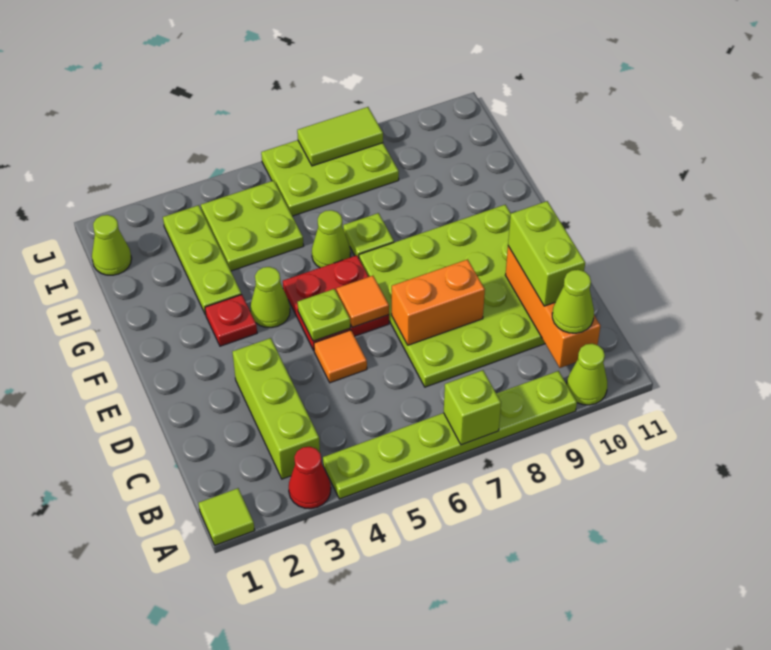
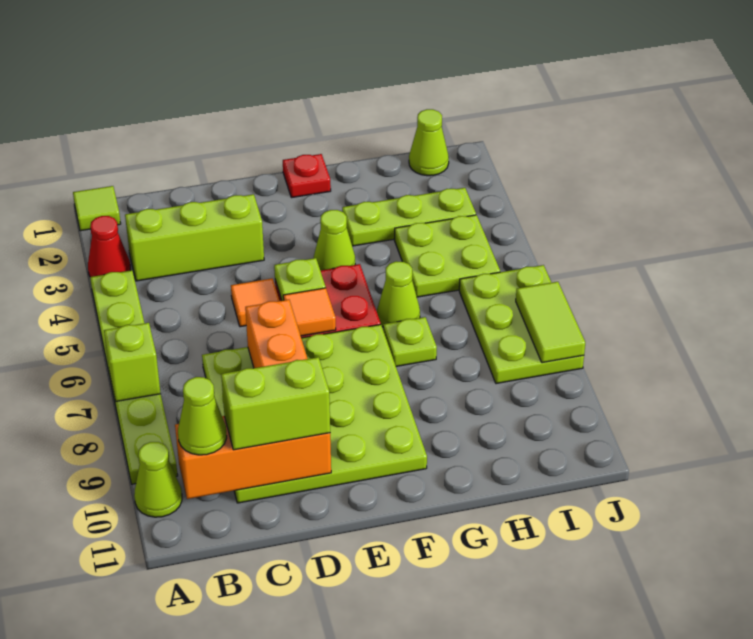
red plate F3 level 1 -> red plate F1 level 1

